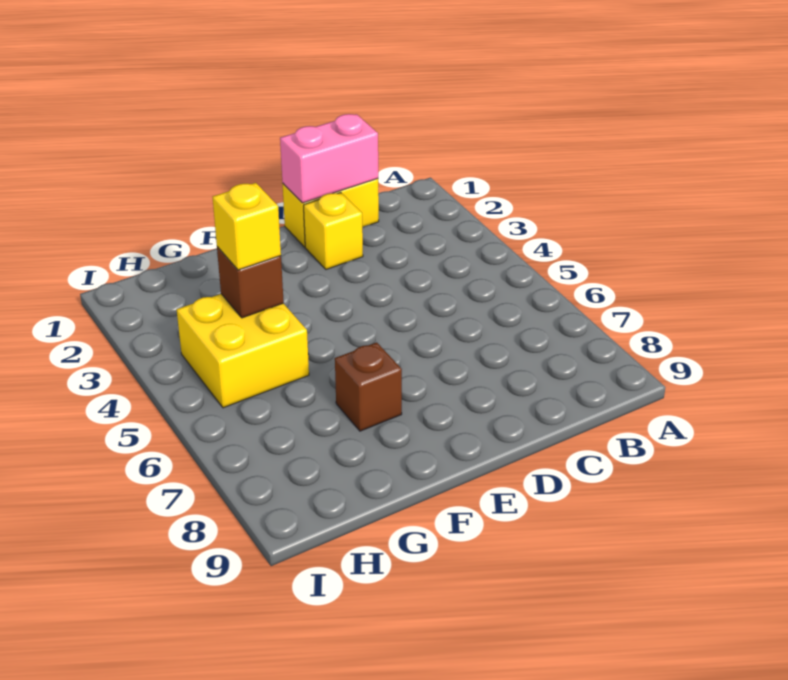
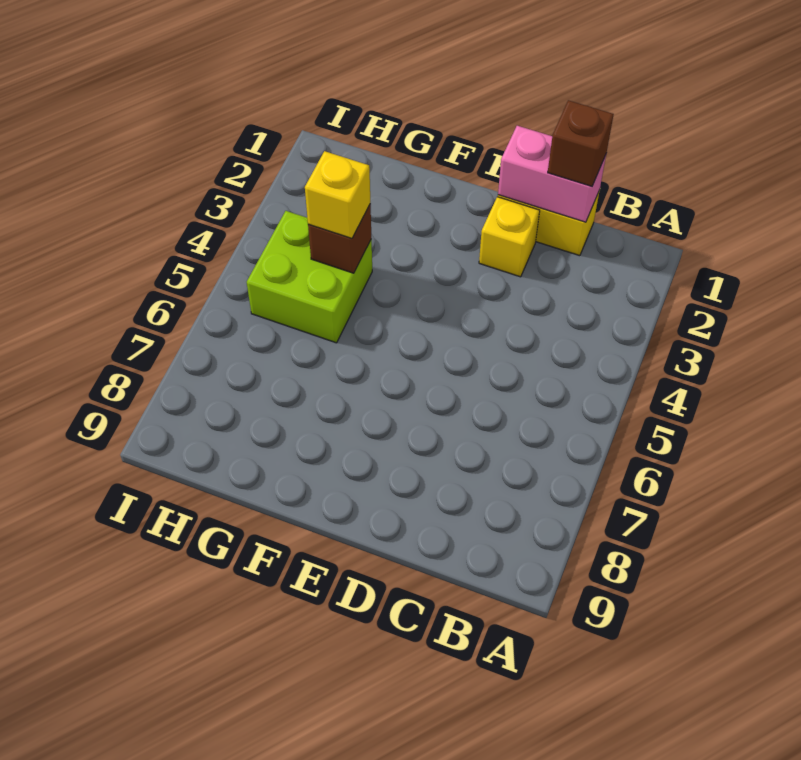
brown brick F7 level 1 -> brown brick C1 level 3
yellow brick G4:H5 level 1 -> lime brick G4:H5 level 1

